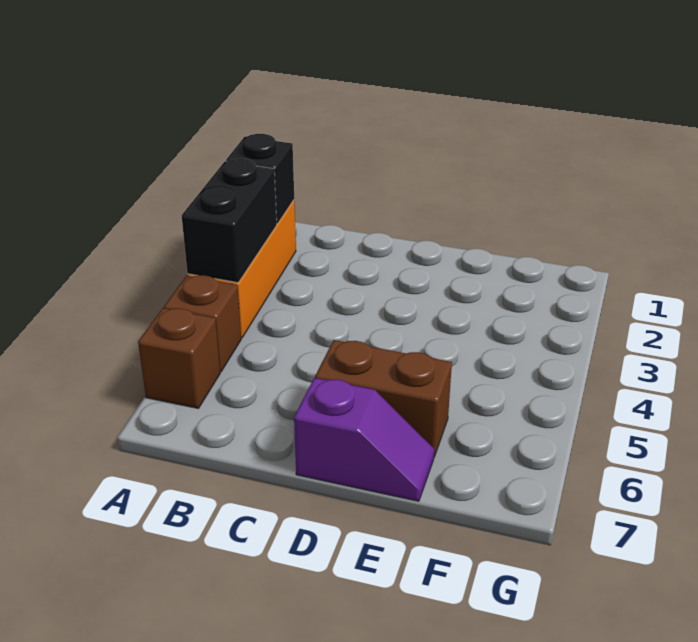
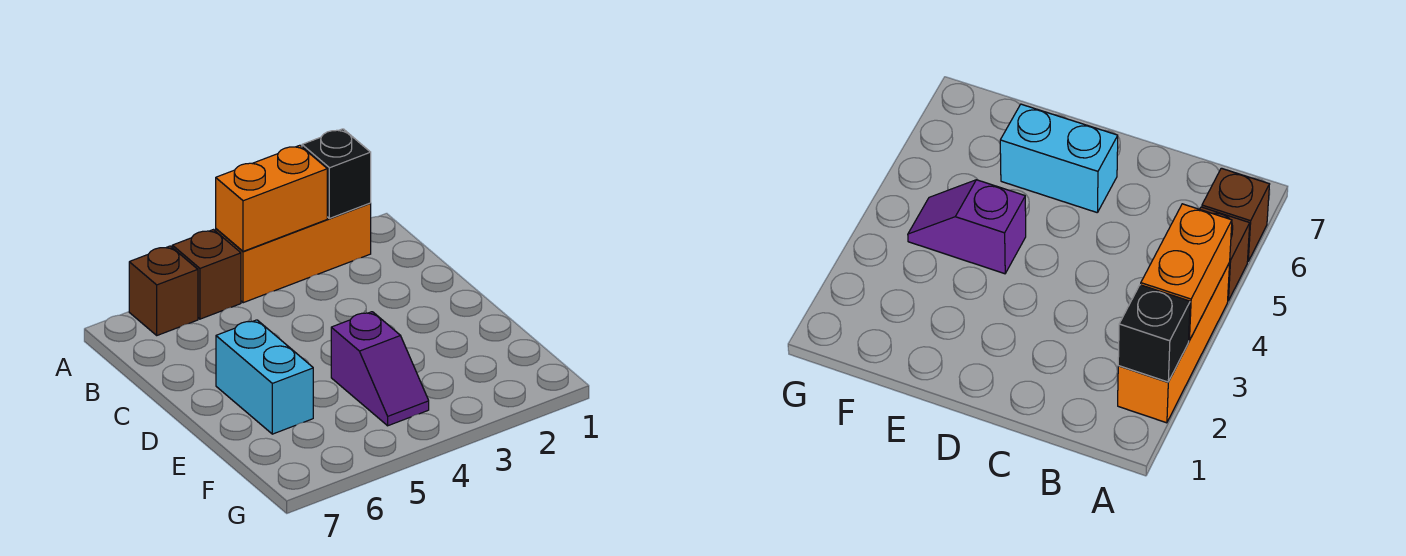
black brick A3:A4 level 2 -> orange brick A3:A4 level 2
brown brick D6:E6 level 1 -> cyan brick D6:E6 level 1
purple slope D7:E7 level 1 top D -> purple slope E4:F4 level 1 top E

